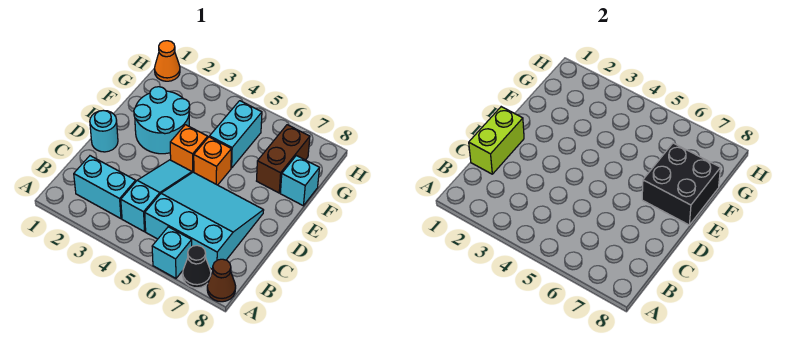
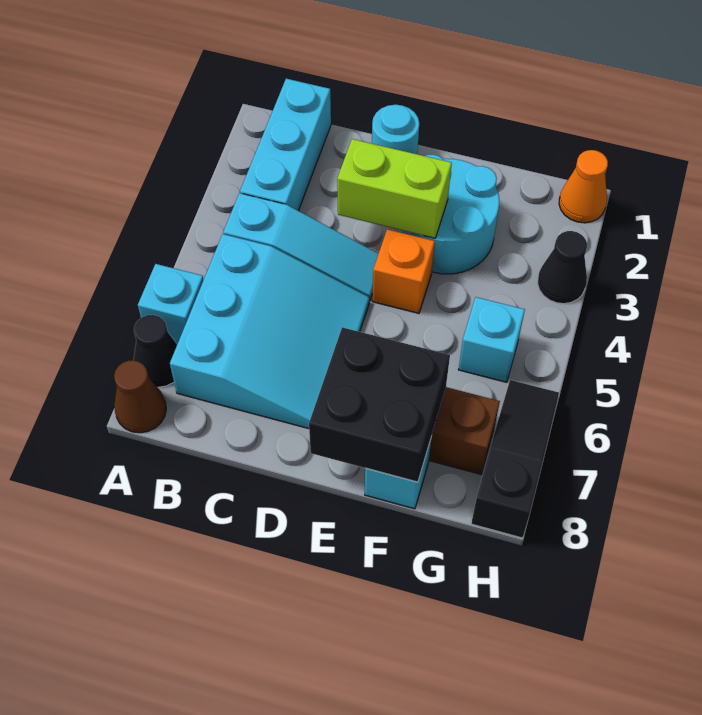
cyan brick B2:B3 level 1 -> cyan brick B1:B3 level 1
lime brick C1:D1 level 2 -> lime brick D3:E3 level 2
orange brick E5 level 1 -> none
cyan brick F5:G5 level 1 -> cyan brick G5 level 1
none -> black cone H3 level 1
none -> black slope H6:H8 level 1 top 8

